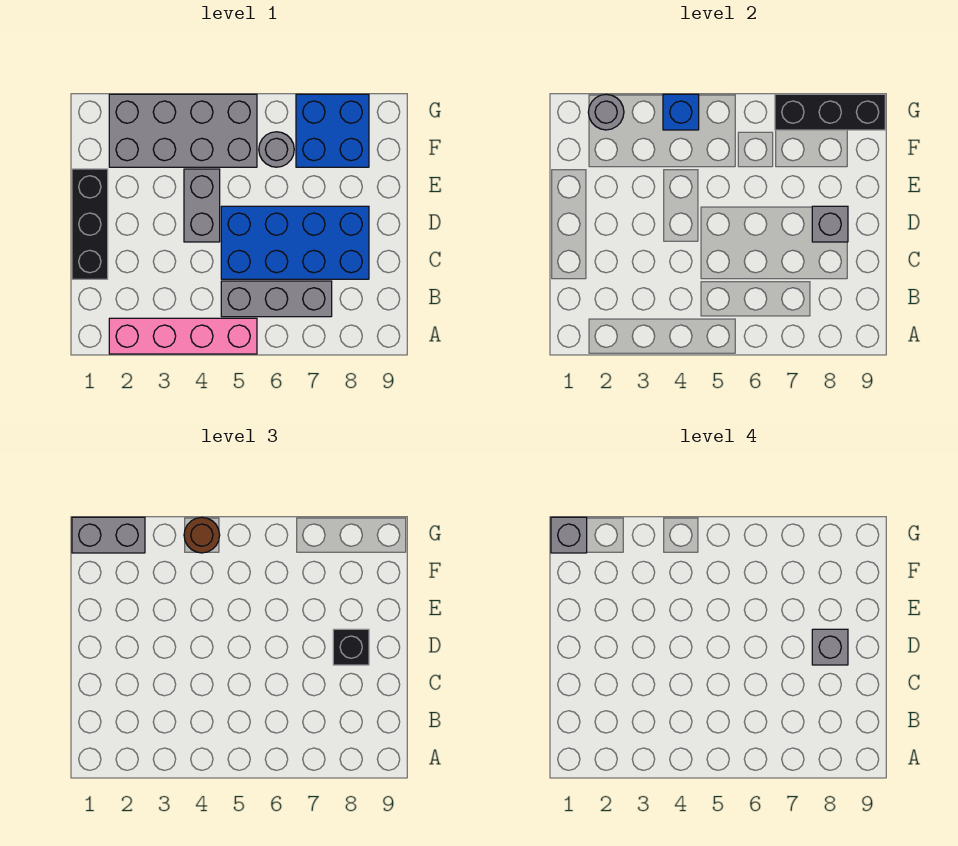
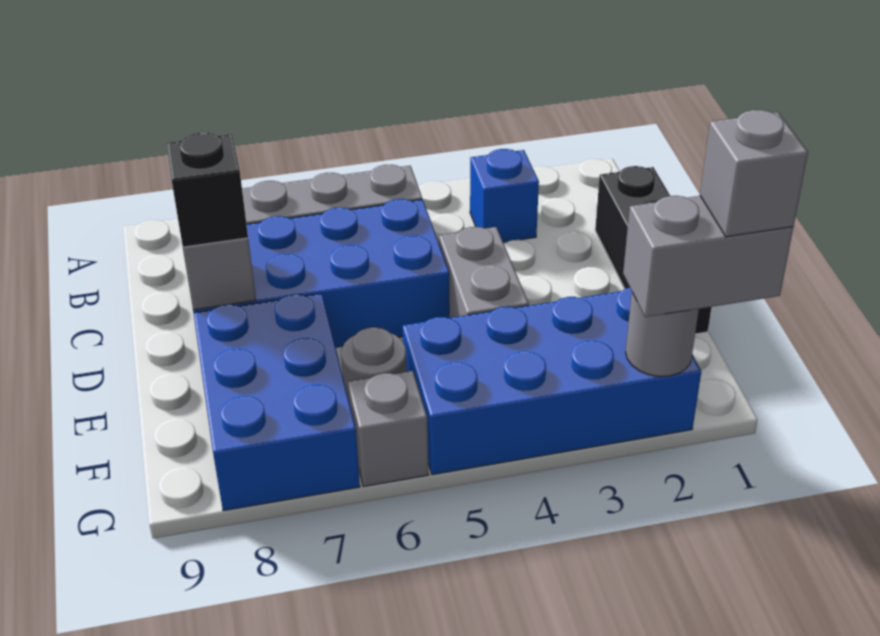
pink brick A2:A5 level 1 -> none
grey brick D8 level 4 -> grey brick G6 level 1
grey brick F2:G5 level 1 -> blue brick F2:G5 level 1
blue brick F7:G8 level 1 -> blue brick E7:G8 level 1
blue brick G4 level 2 -> blue brick B3 level 1
brown round brick G4 level 3 -> none
black brick G7:G9 level 2 -> none

